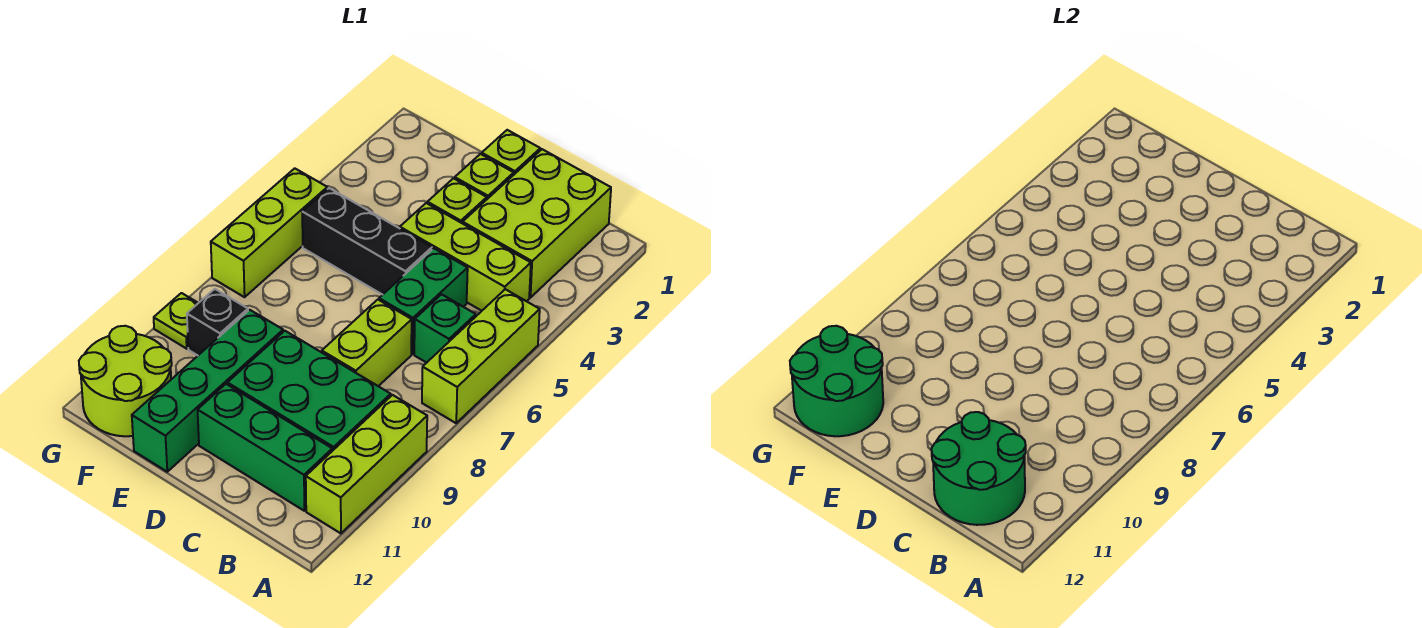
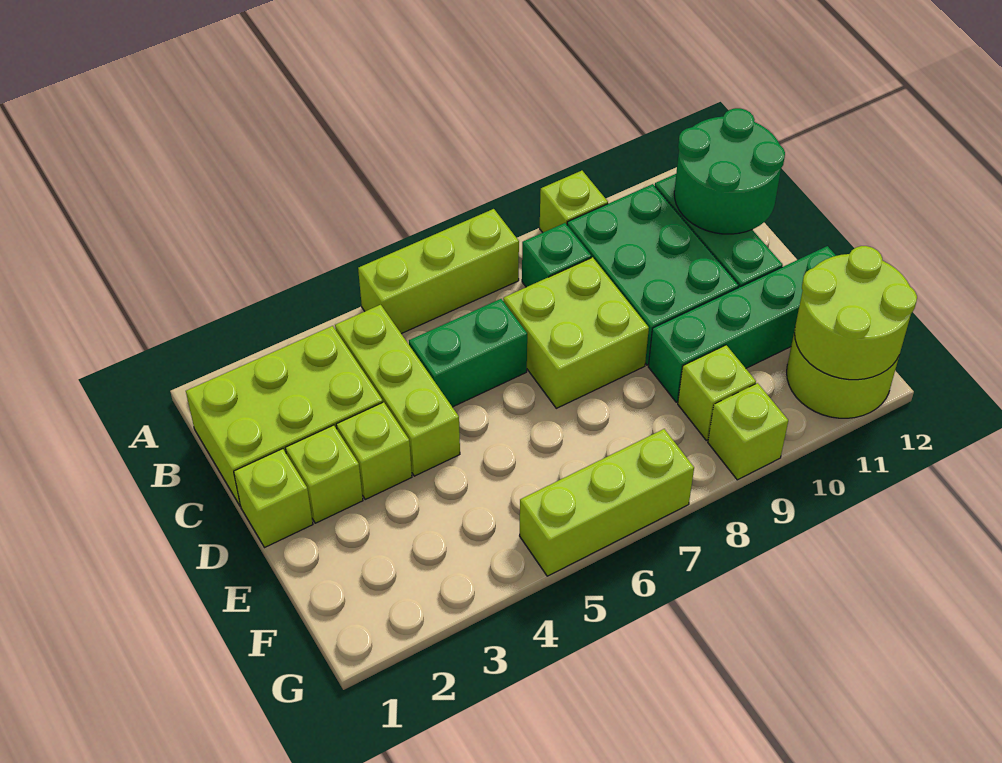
lime brick A9:A11 level 1 -> lime brick A9 level 1
green brick B6 level 1 -> green brick B8 level 1
lime brick C7:C8 level 1 -> lime brick C7:D8 level 1
black brick D5:F5 level 1 -> none
black brick F9 level 1 -> lime brick F9 level 1
green round brick F11:G12 level 2 -> lime round brick F11:G12 level 2
lime plate G9 level 1 -> lime brick G9 level 1

